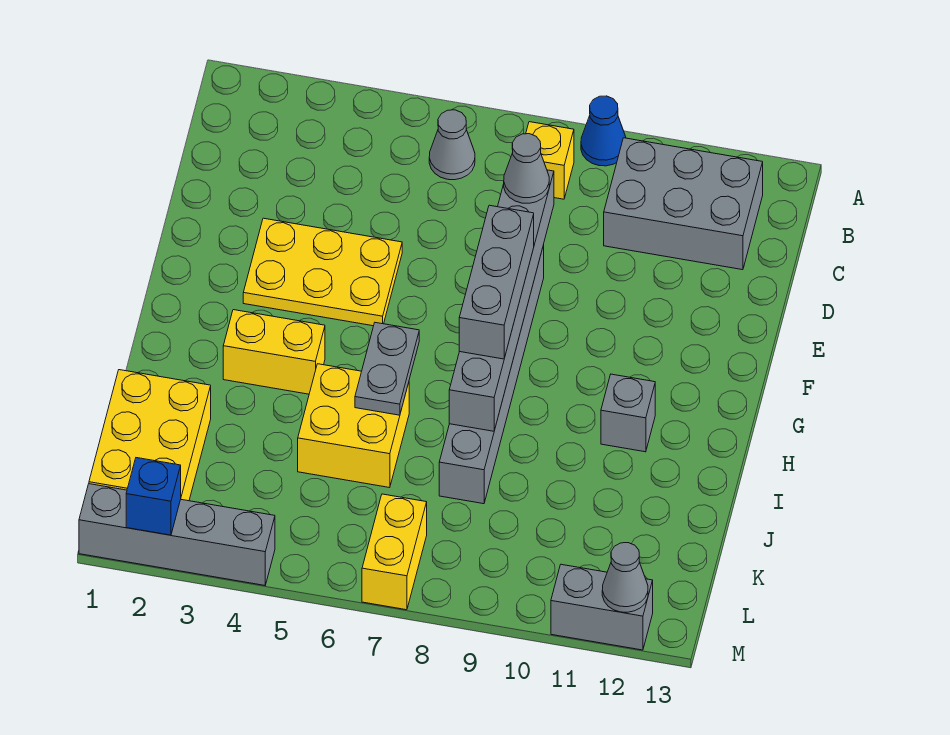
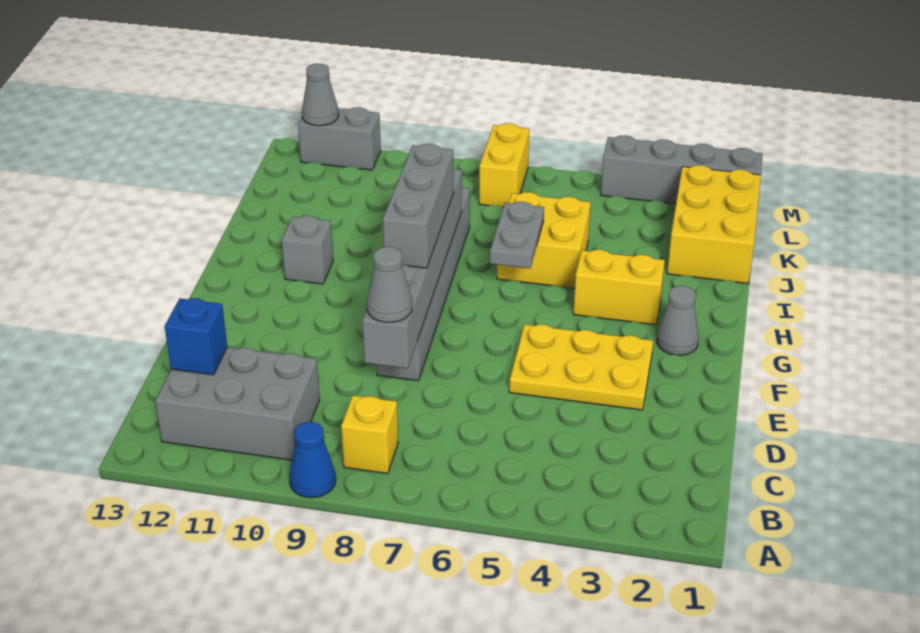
grey cone B6 level 1 -> grey cone G2 level 1
blue brick M2 level 2 -> blue brick C12 level 2

